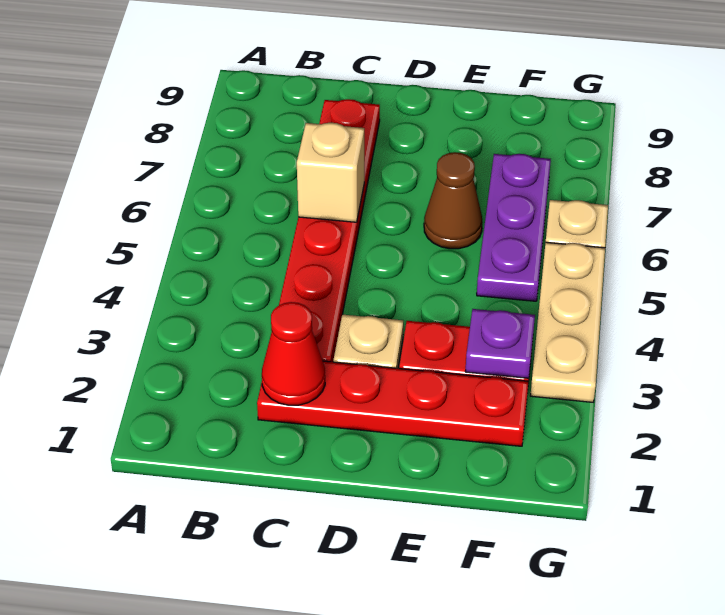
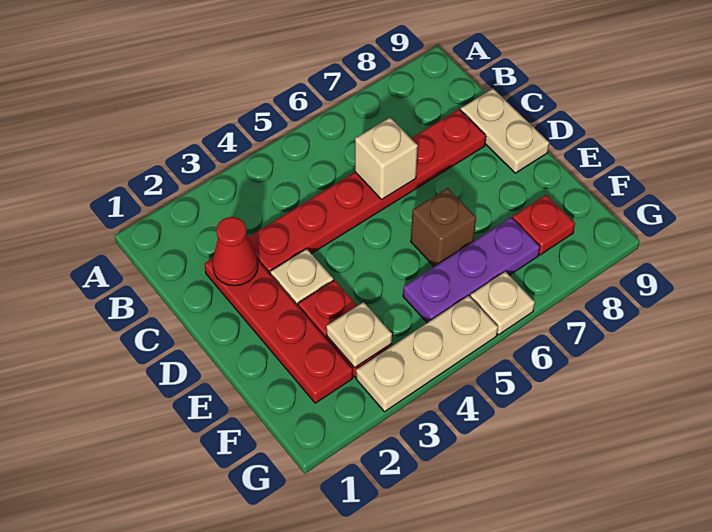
none -> tan plate C9:D9 level 1
brown cone E6 level 1 -> brown brick E6 level 1
purple plate F3 level 2 -> tan plate F3 level 2
none -> red plate F8 level 1

